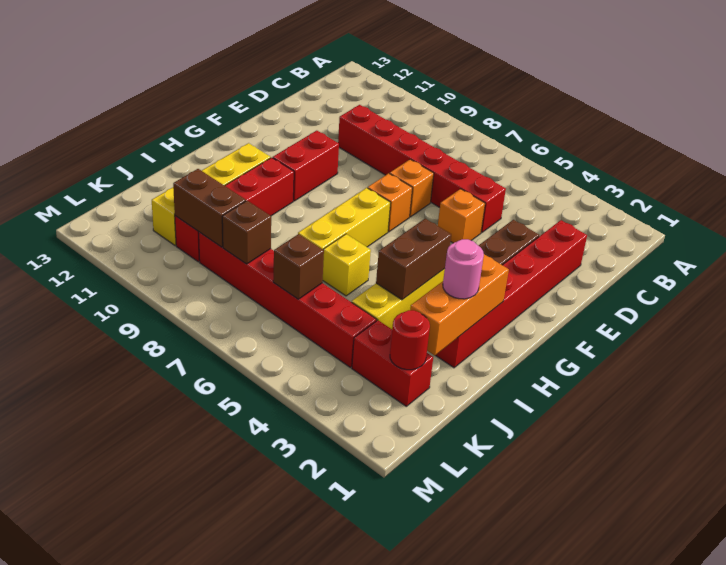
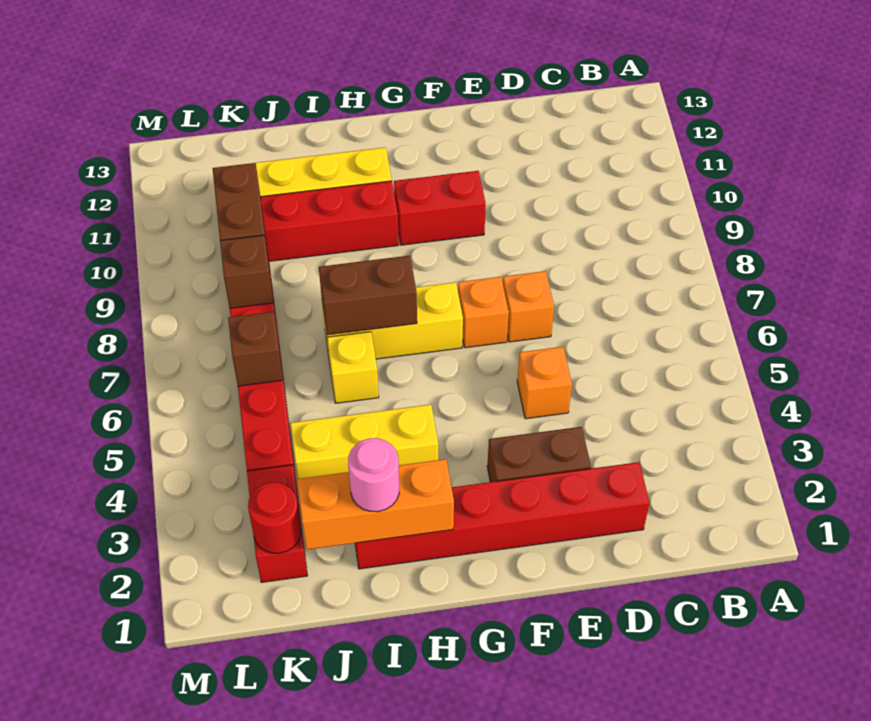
red brick D5:D10 level 1 -> none
brown brick H4:I4 level 2 -> brown brick H7:I7 level 2

